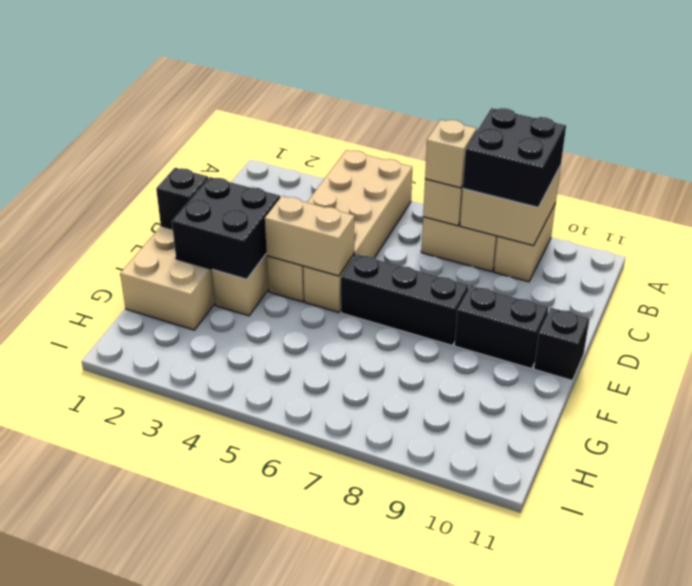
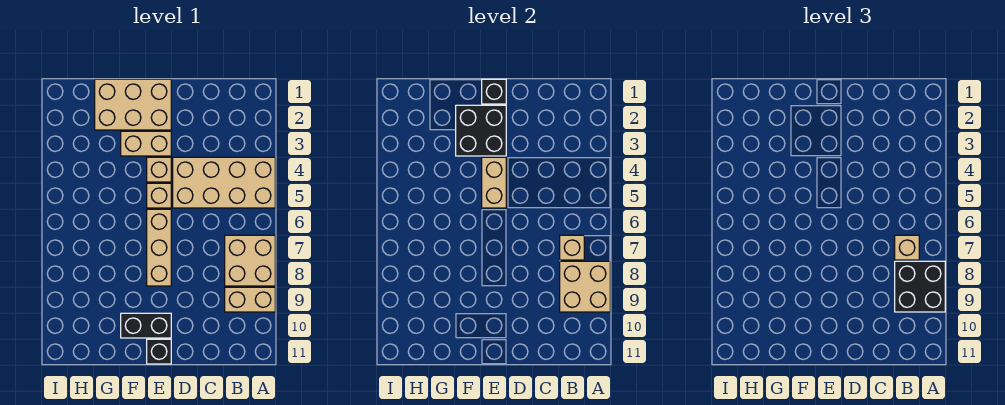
black brick E6:E8 level 1 -> tan brick E6:E8 level 1
black brick E9:E10 level 1 -> black brick E10:F10 level 1

